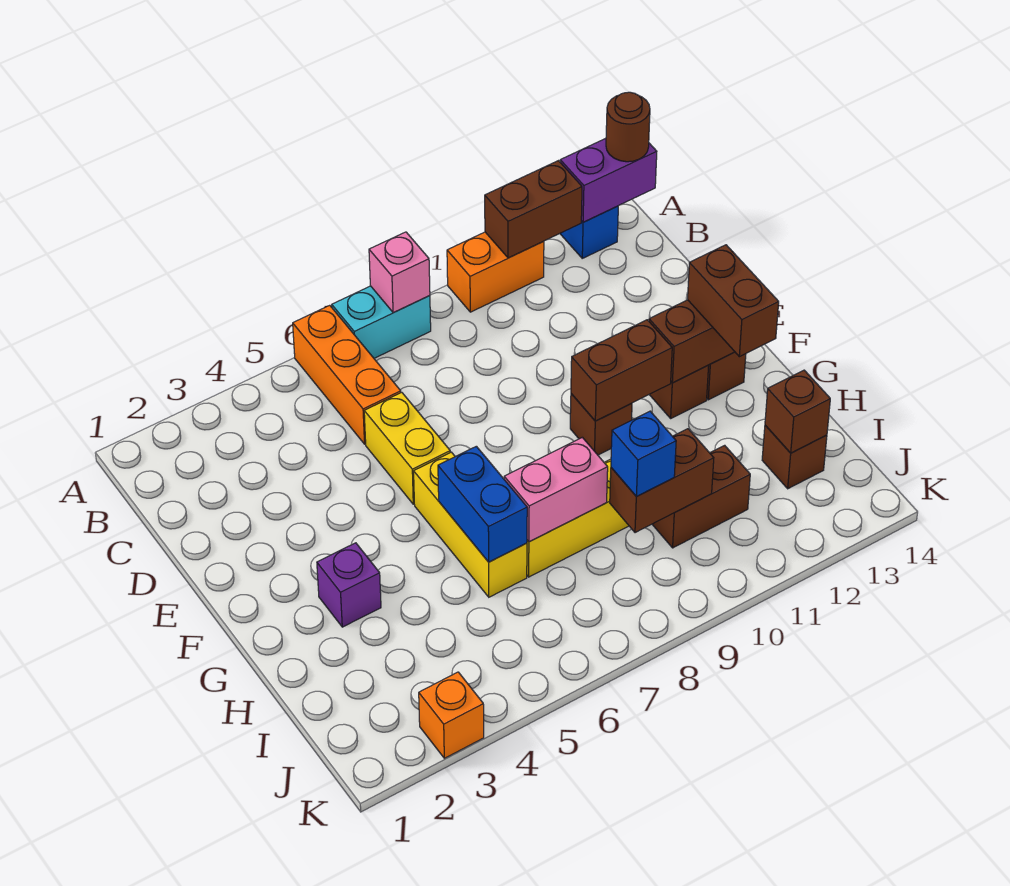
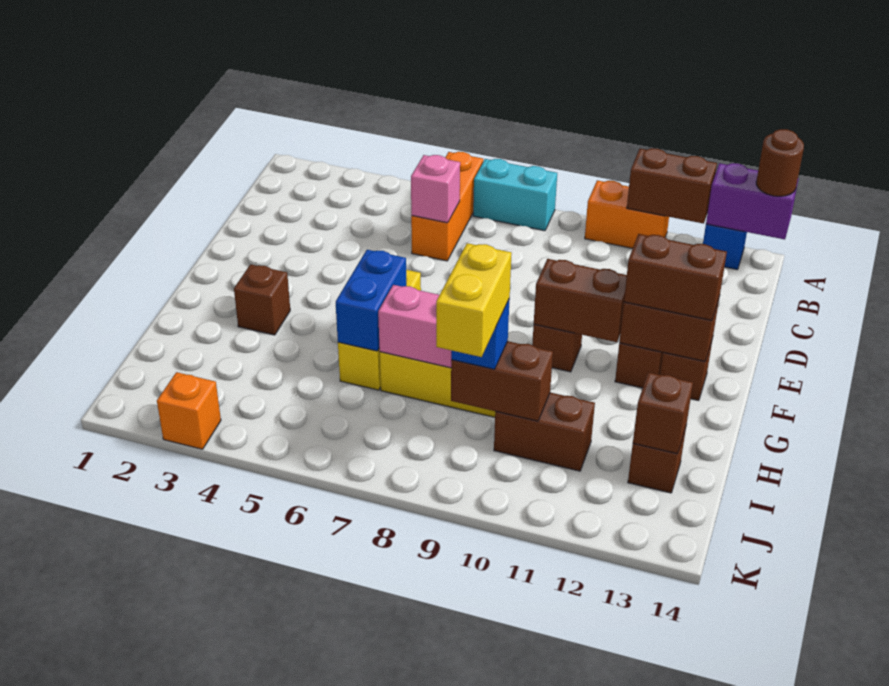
pink brick A8 level 2 -> pink brick C6 level 2
yellow brick D6:E6 level 1 -> yellow brick I9:J9 level 4
brown brick F13:G13 level 3 -> brown brick F12:F13 level 3
purple brick G3 level 1 -> brown brick G3 level 1

